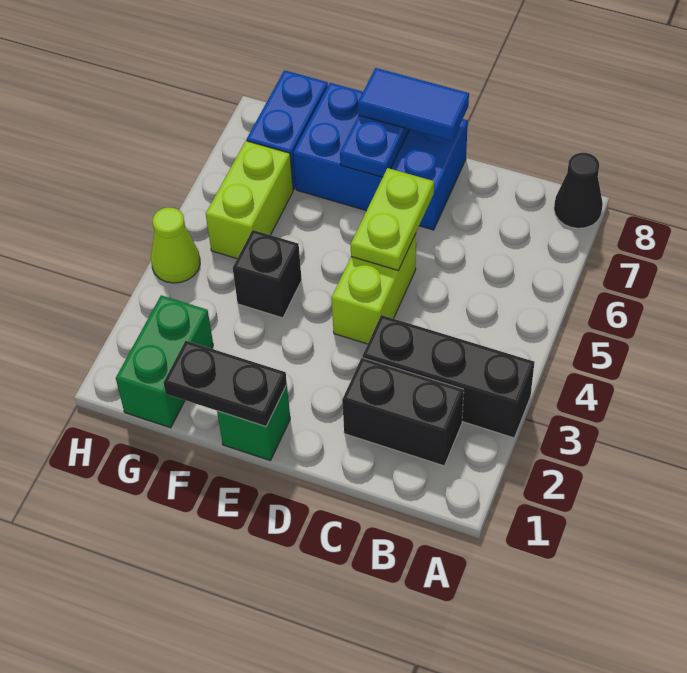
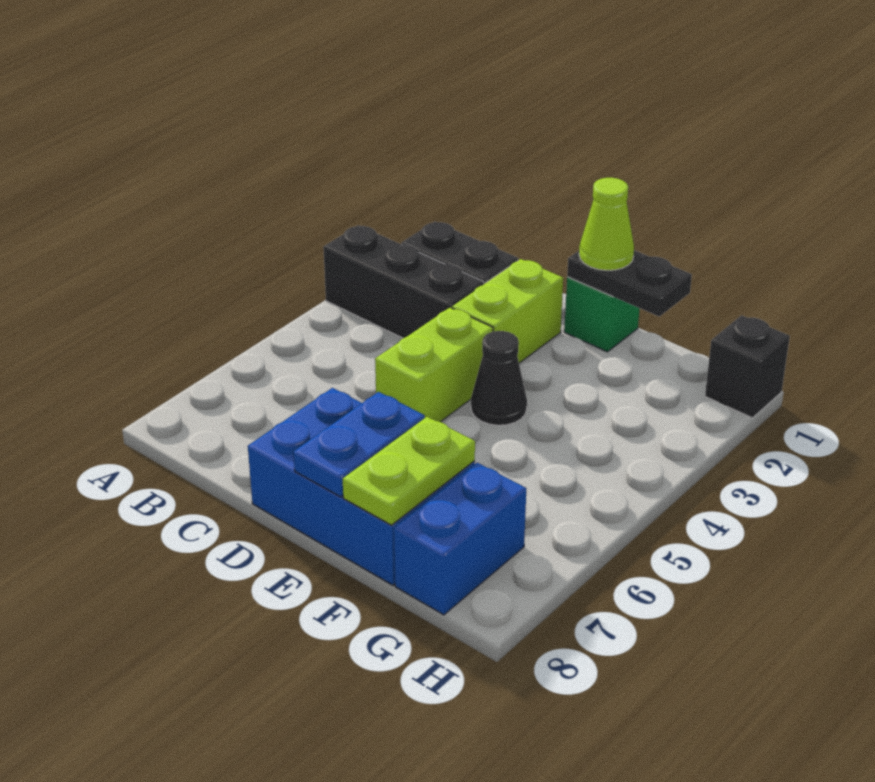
black cone A8 level 1 -> black cone E4 level 1
lime plate D5:D6 level 2 -> lime plate F7:F8 level 2
blue tile D8:E8 level 3 -> none
black brick F4 level 1 -> black brick H1 level 1
green brick G1:G2 level 1 -> none
lime brick G5:G6 level 1 -> lime brick D2:D3 level 1
lime cone H4 level 1 -> lime cone E1 level 3

